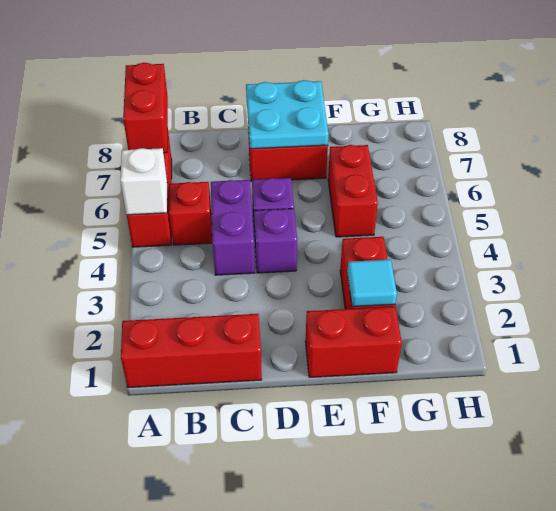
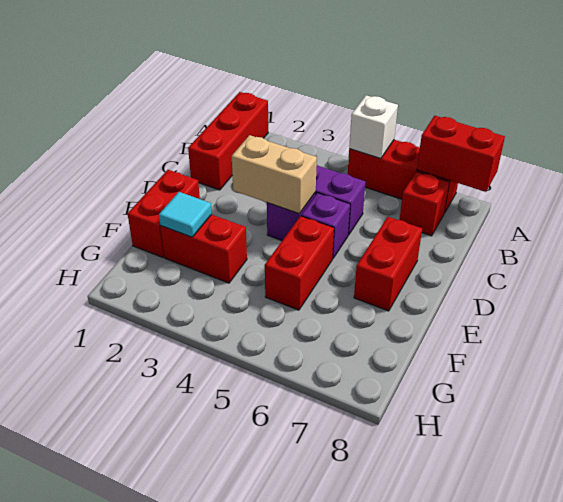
red brick B5 level 1 -> red brick B7 level 1
none -> tan brick D3:D4 level 2
cyan plate D7:E8 level 2 -> none
red brick F5:F6 level 1 -> red brick E5:F5 level 1

